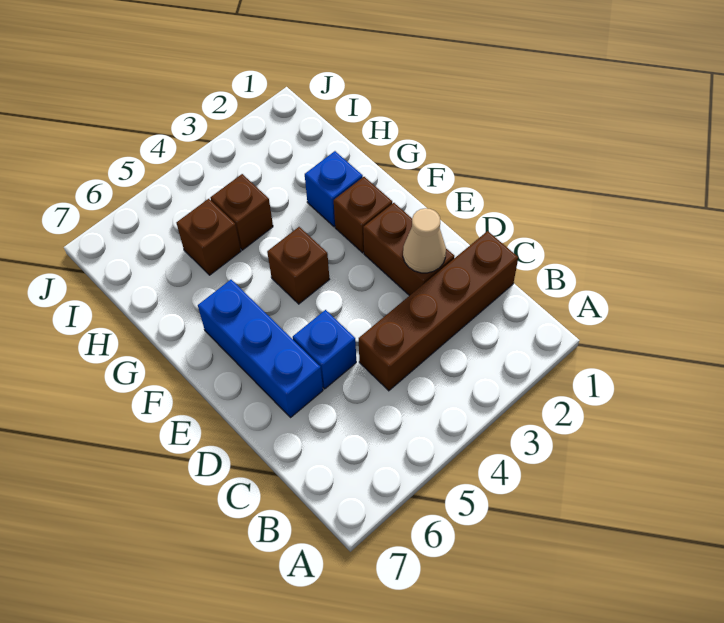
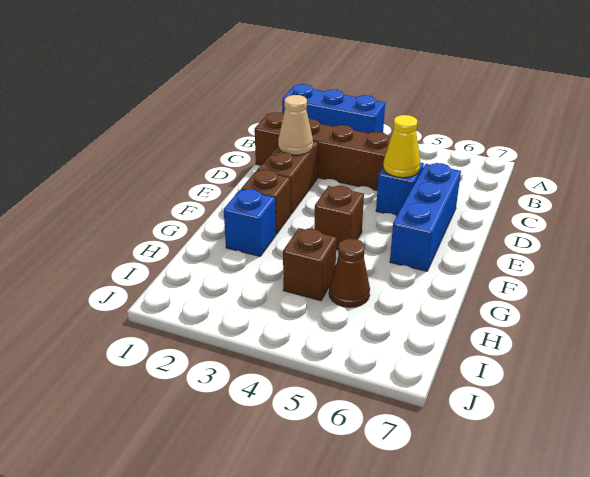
none -> blue brick A1:A3 level 1
none -> yellow cone D5 level 2
brown brick H5 level 1 -> brown cone H5 level 1

